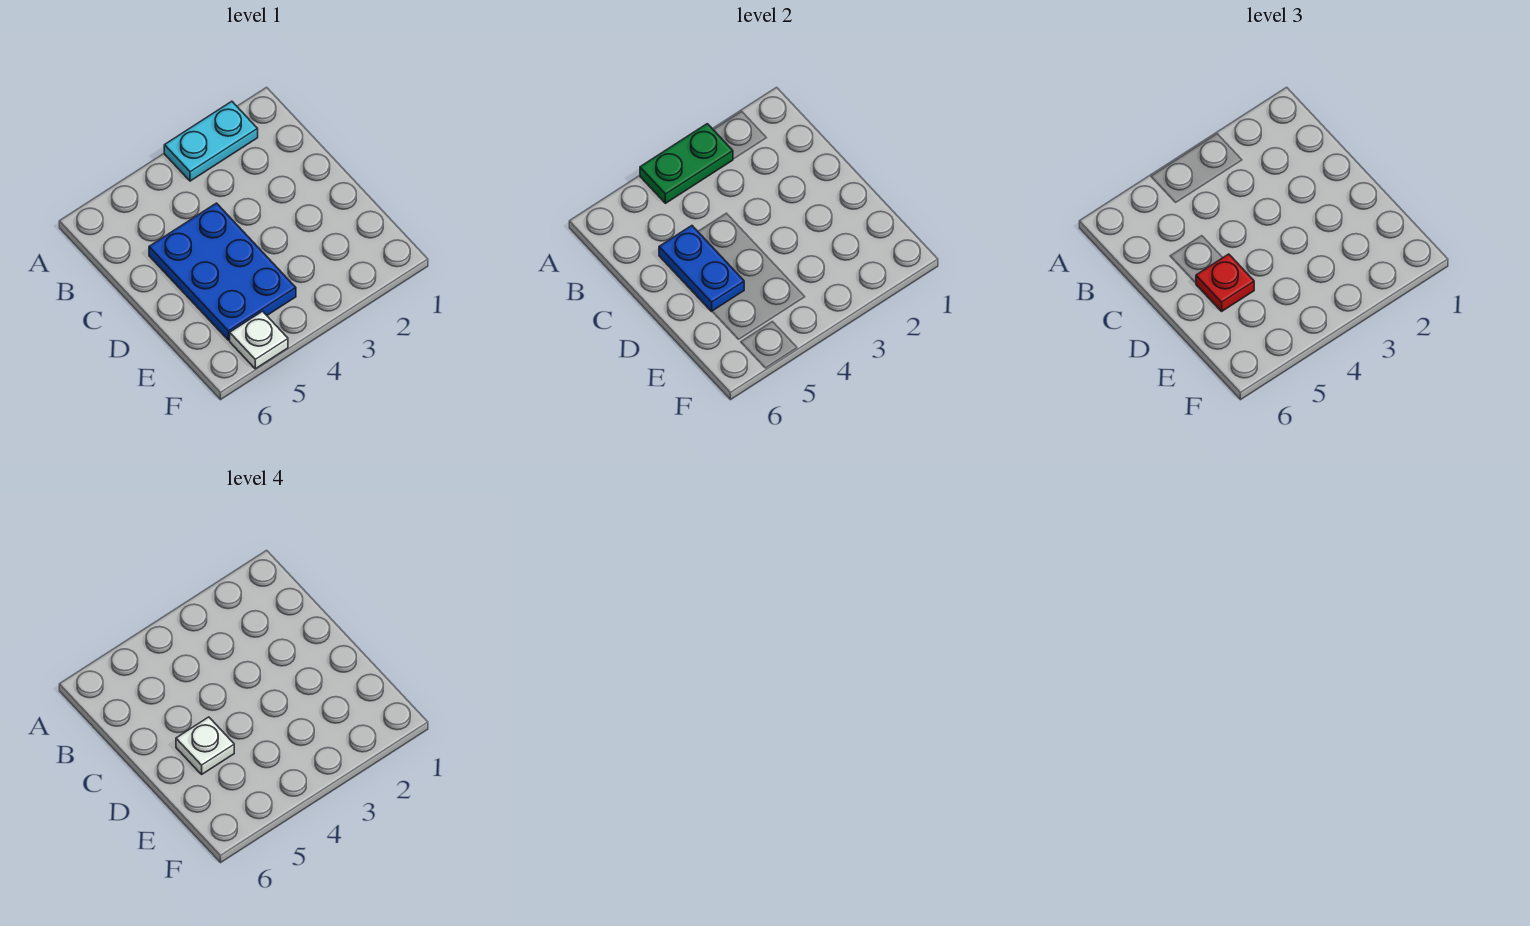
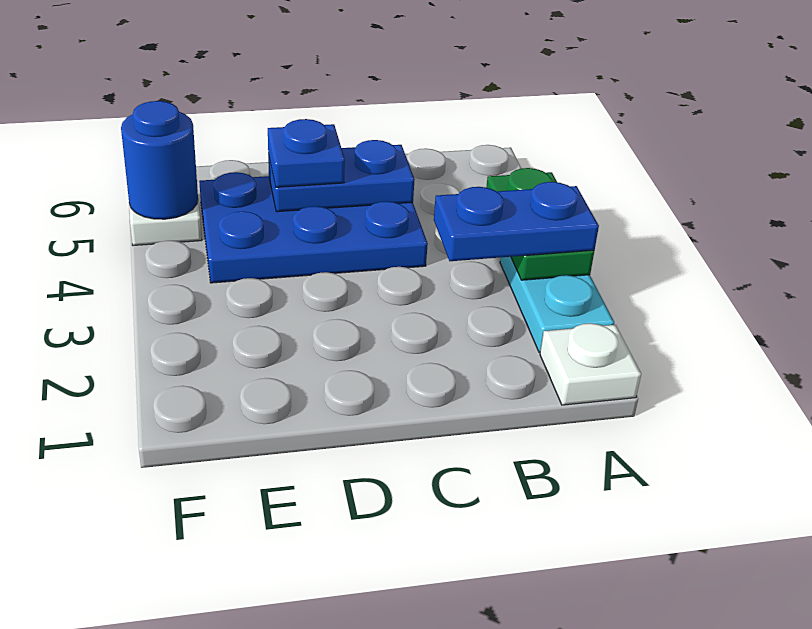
none -> blue plate A3:B3 level 3
red plate D5 level 3 -> blue plate D5 level 3
white plate D5 level 4 -> white plate A1 level 1
none -> blue round brick F5 level 2

